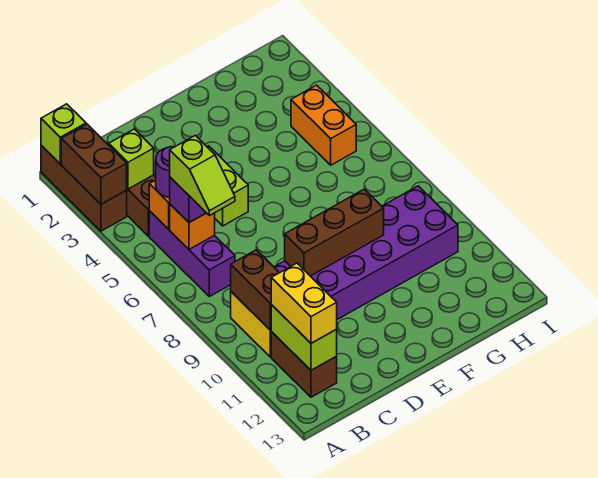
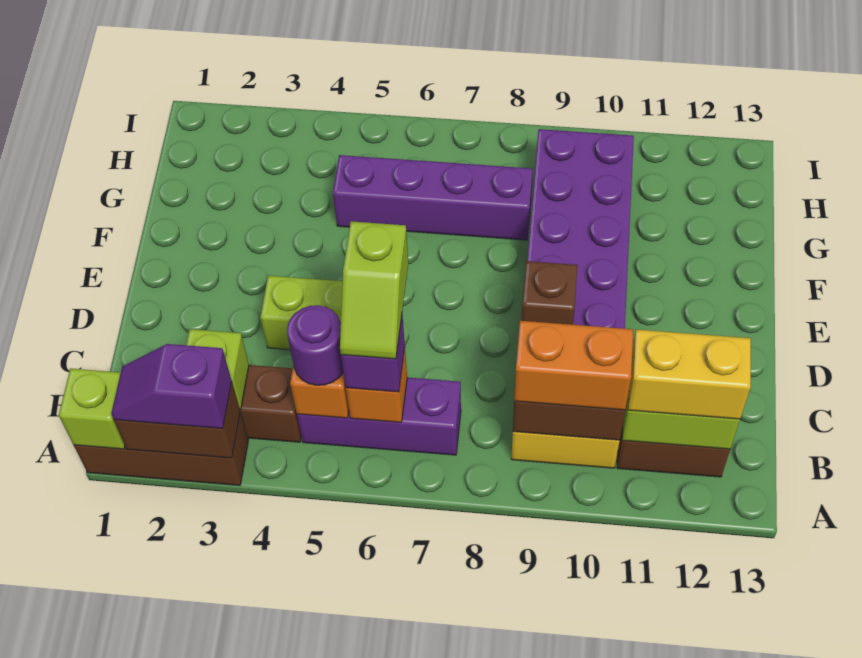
none -> purple slope A2:A3 level 3 top 3
lime slope B6:B7 level 4 top 6 -> lime slope B6:C6 level 4 top C
brown brick D9:F9 level 2 -> brown brick D9 level 2
none -> purple brick G5:G8 level 1
orange brick H4:H5 level 1 -> orange brick B9:B10 level 3

